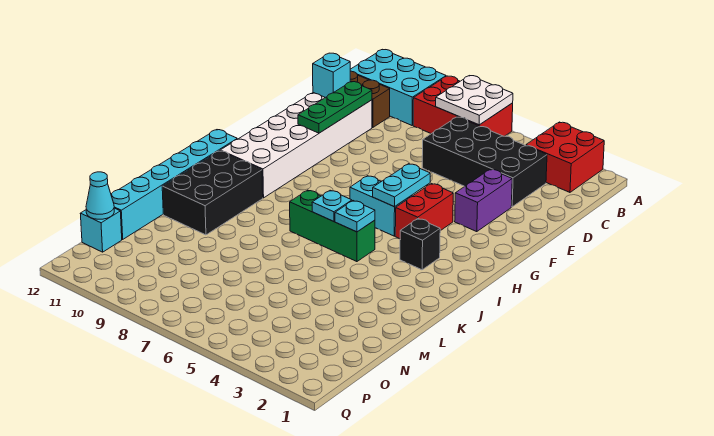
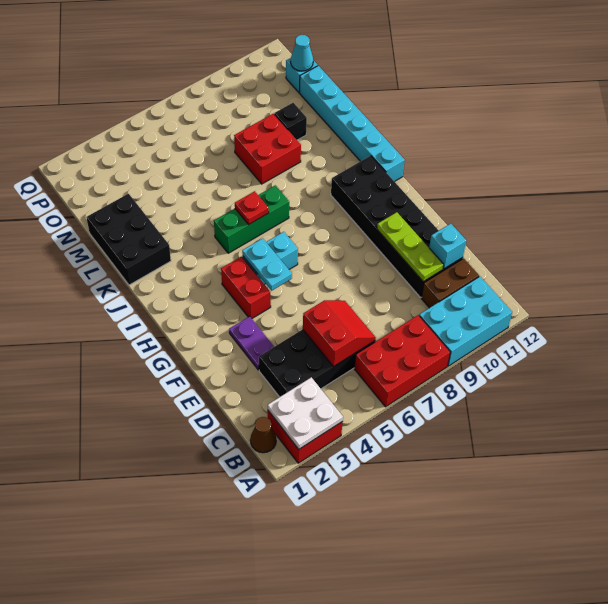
white plate A6:B7 level 2 -> white plate A2:B3 level 2
none -> brown cone B1 level 1
none -> red slope C5:D6 level 2 top 5
white brick D10:I11 level 1 -> black brick D10:I11 level 1
green plate D10:F10 level 2 -> lime plate D10:F10 level 2
purple brick E3:F3 level 1 -> purple plate E3:F3 level 1
black brick I3 level 1 -> black brick M10 level 1
cyan plate J5 level 2 -> none
cyan plate J6 level 2 -> red plate J6 level 2
black brick J10:L11 level 1 -> black brick K1:M2 level 1
none -> red brick L8:M9 level 1

